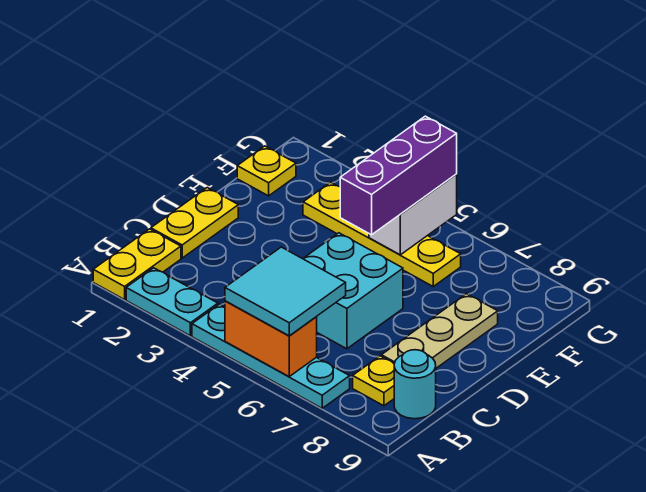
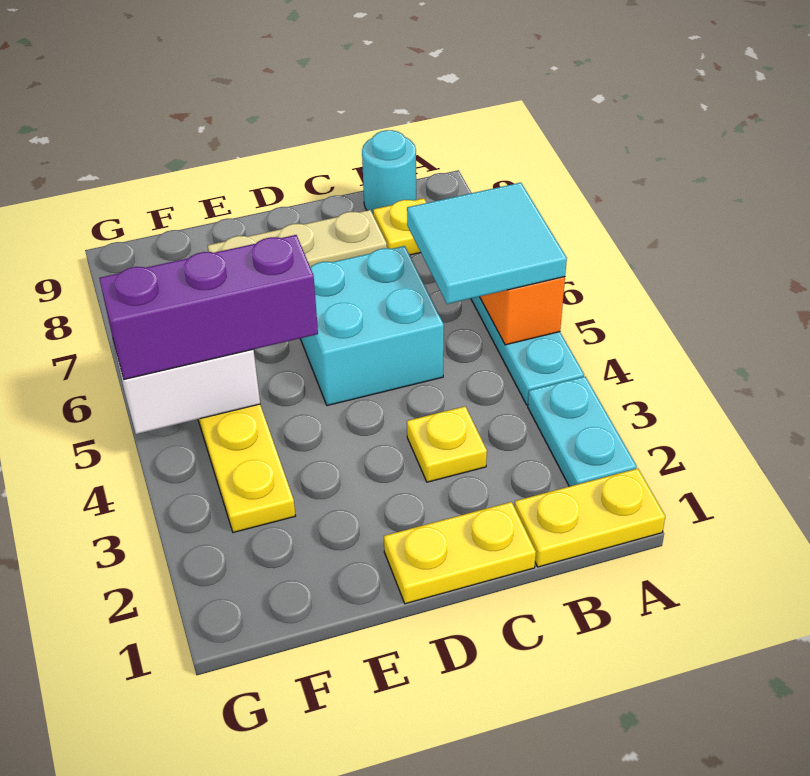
yellow plate F1 level 1 -> yellow plate C3 level 1

